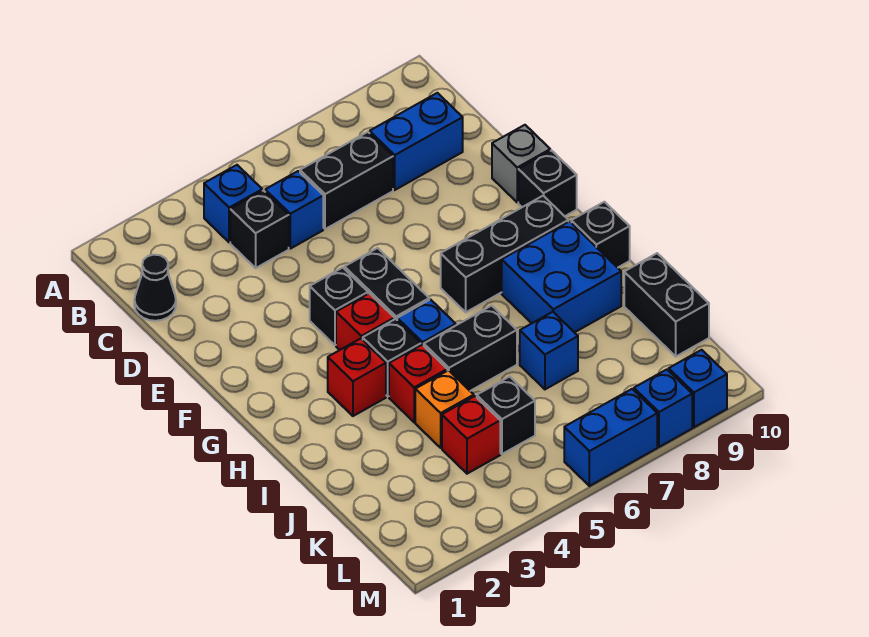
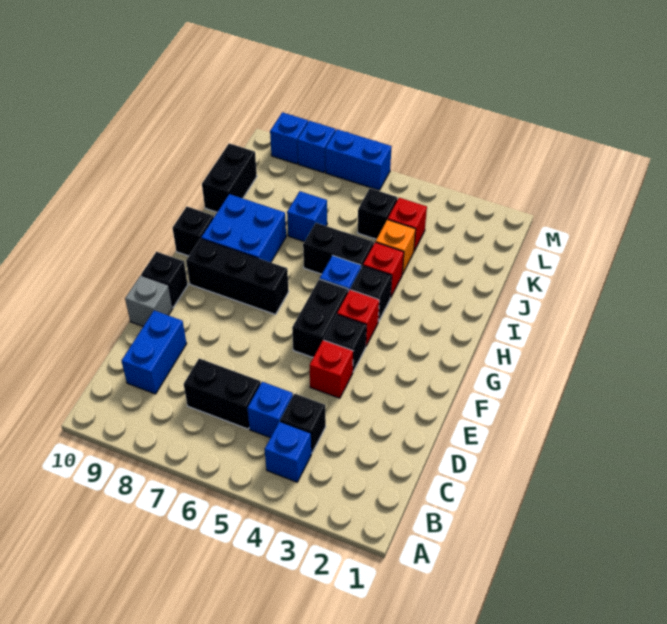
black cone C1 level 1 -> none
blue brick C8:C9 level 1 -> blue brick C9:D9 level 1
red brick H3 level 1 -> red brick E4 level 1

